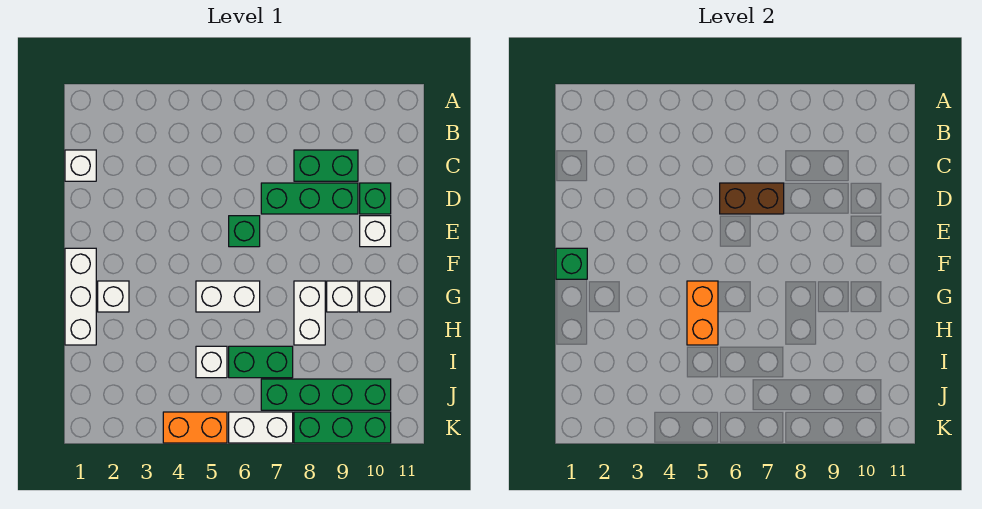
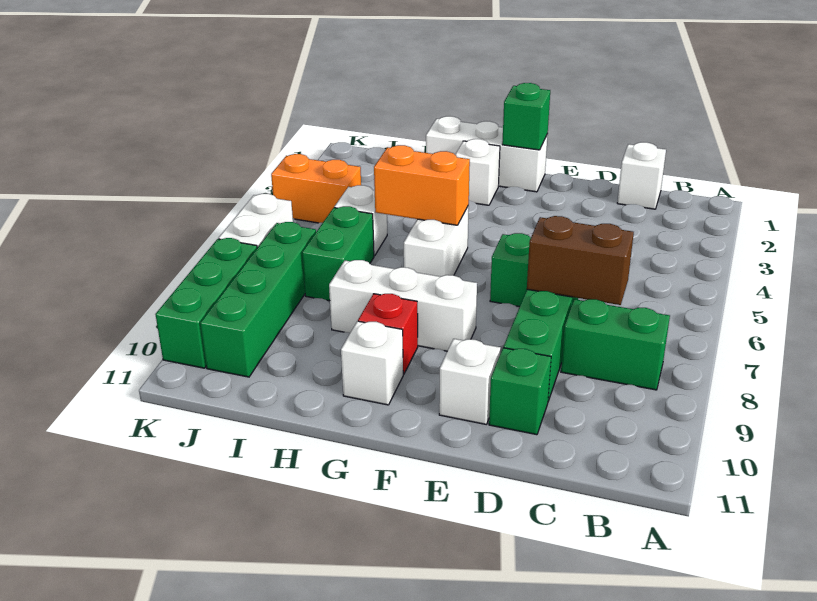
green brick C8:C9 level 1 -> green brick B8:C8 level 1
brown brick D6:D7 level 2 -> brown brick C7:D7 level 2
white brick G8:H8 level 1 -> white brick F8:H8 level 1
white brick G9 level 1 -> red brick G9 level 1
orange brick K4:K5 level 1 -> orange brick J4:K4 level 1

